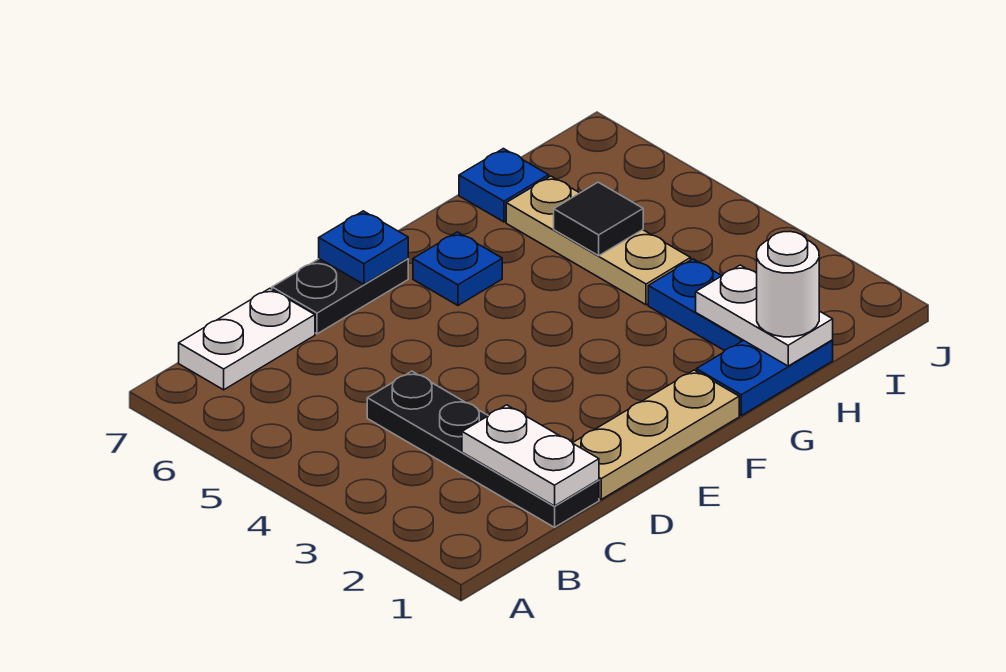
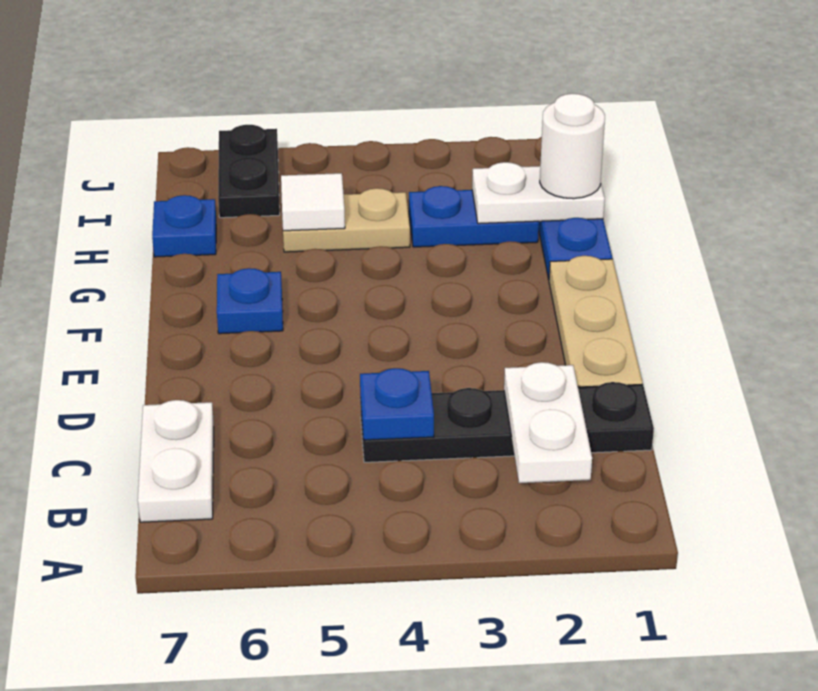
white plate C1:C2 level 2 -> white plate B2:C2 level 2
black plate D7:E7 level 1 -> black plate I6:J6 level 1
blue plate E7 level 2 -> blue plate C4 level 2
tan plate H4:H6 level 1 -> tan plate H4:H5 level 1
black tile H5 level 2 -> white tile H5 level 2

